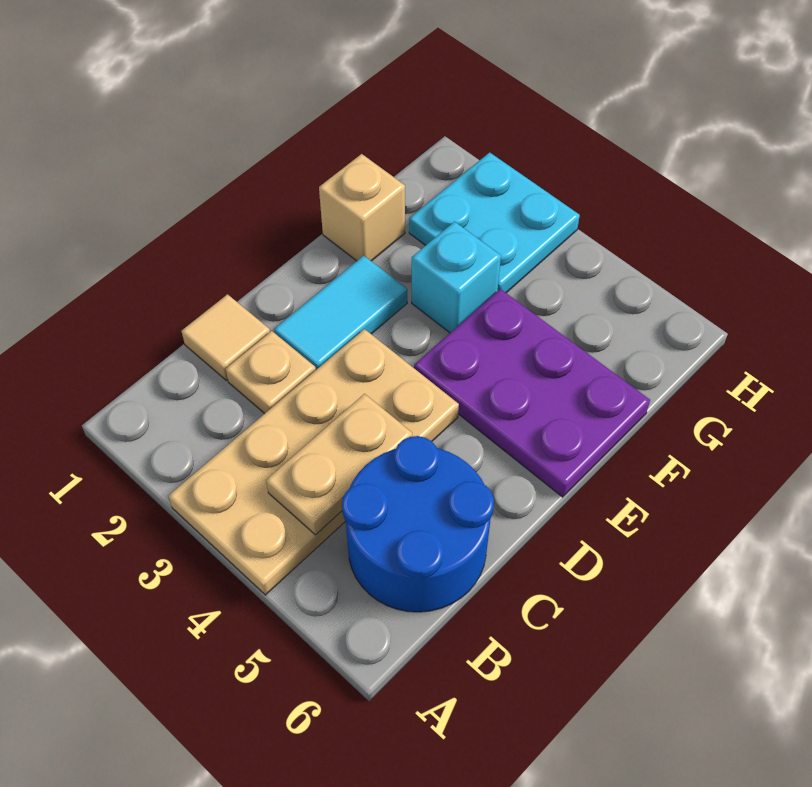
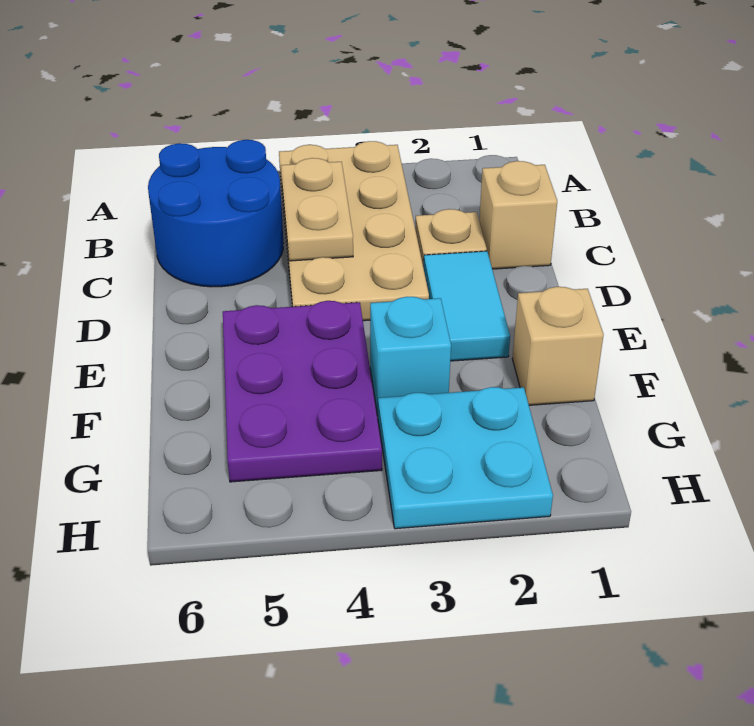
tan tile C1 level 1 -> tan brick C1 level 1
purple plate E4:F6 level 1 -> purple plate E4:G5 level 1

